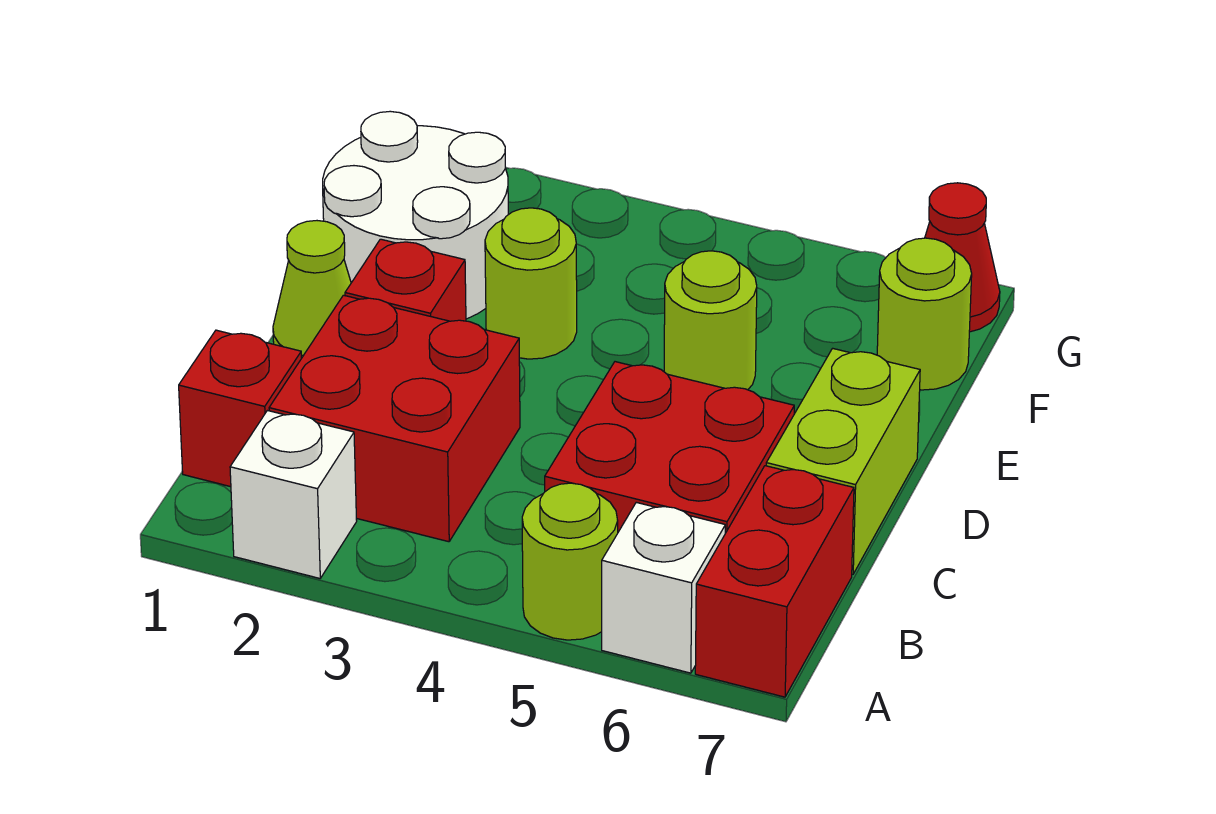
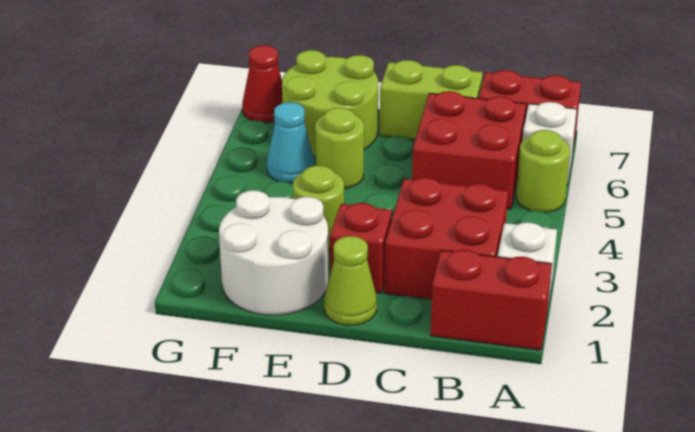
red brick B1 level 1 -> red brick A1:B1 level 1
none -> cyan cone F5 level 1
lime round brick F7 level 1 -> lime round brick E6:F7 level 1

